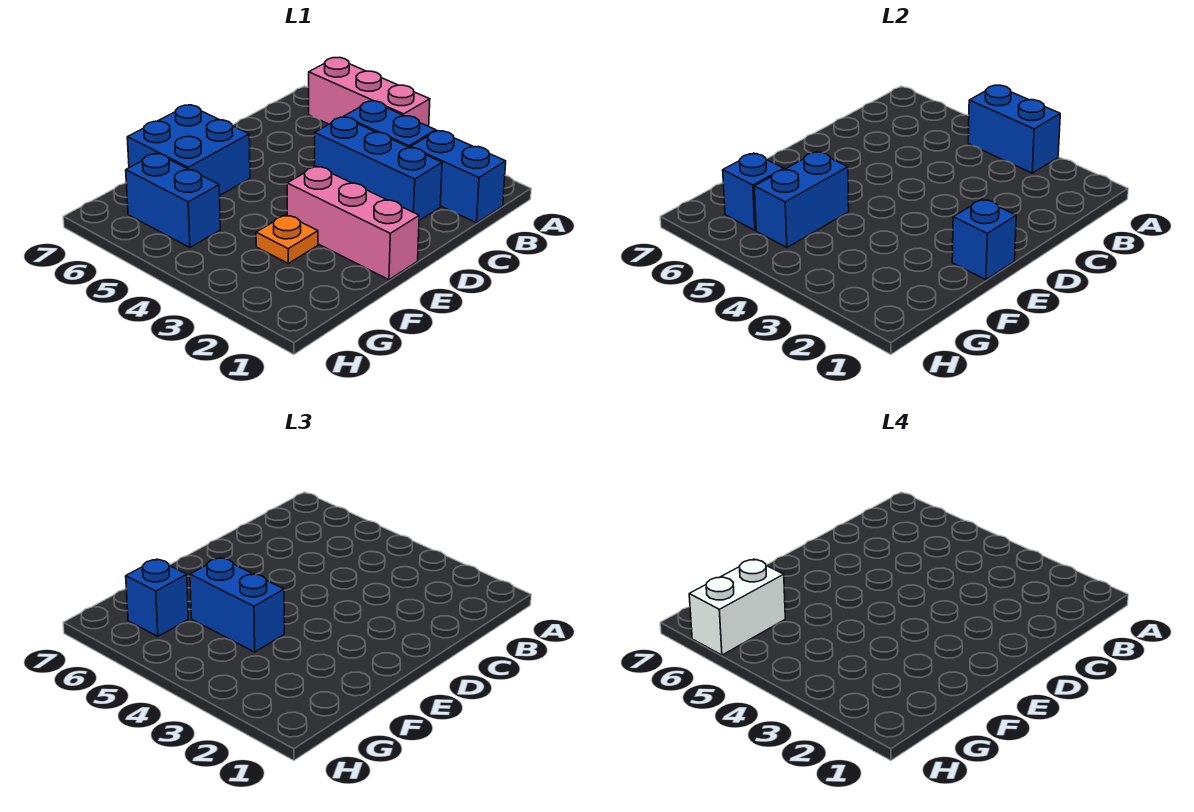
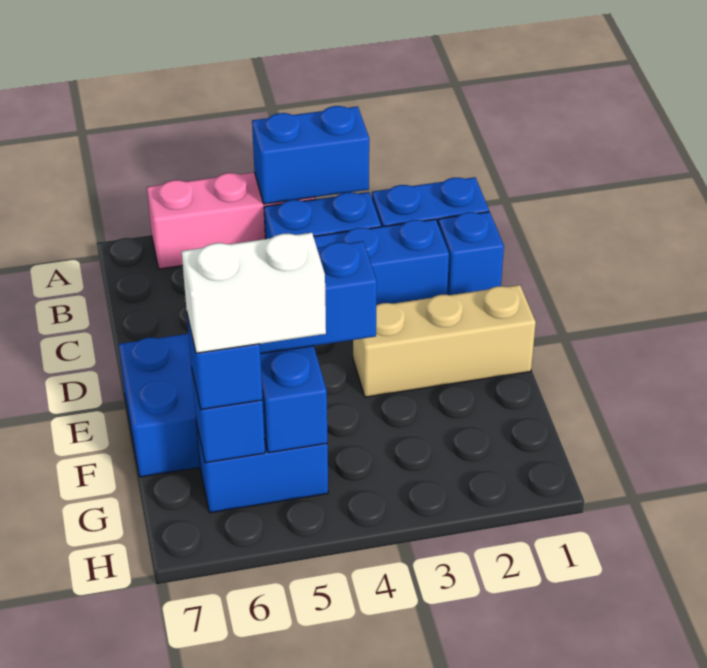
pink brick E1:E3 level 1 -> tan brick E1:E3 level 1
blue brick E1 level 2 -> blue brick C1 level 1
orange plate F3 level 1 -> none
white brick G6:H6 level 4 -> white brick G5:G6 level 4

